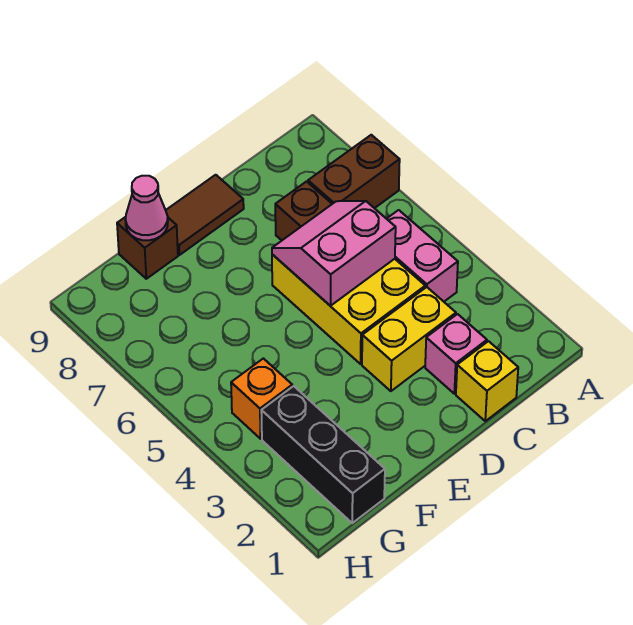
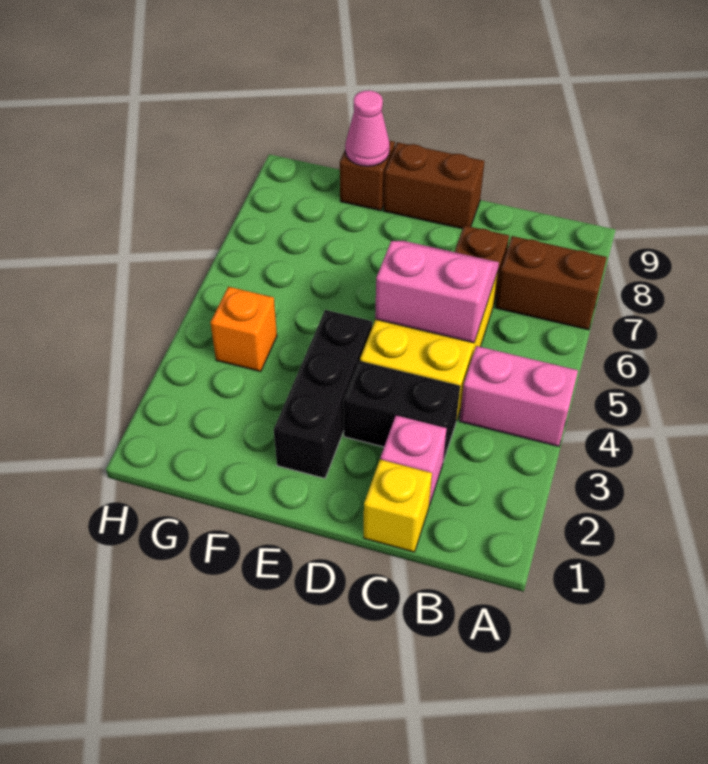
pink brick B4:B5 level 1 -> pink brick A4:B4 level 1
yellow brick C3:D3 level 1 -> black brick C3:D3 level 1
brown tile D9:E9 level 1 -> brown brick D9:E9 level 1
black brick G1:G3 level 1 -> black brick E2:E4 level 1

